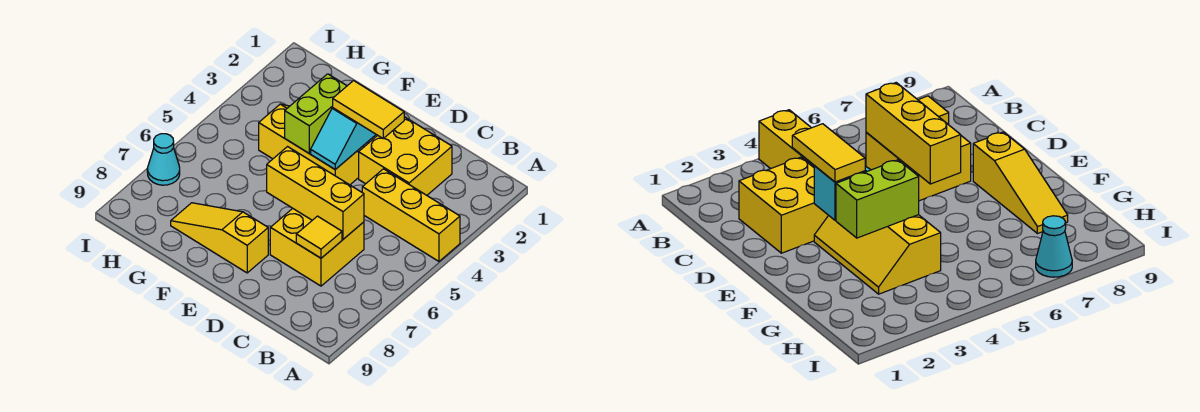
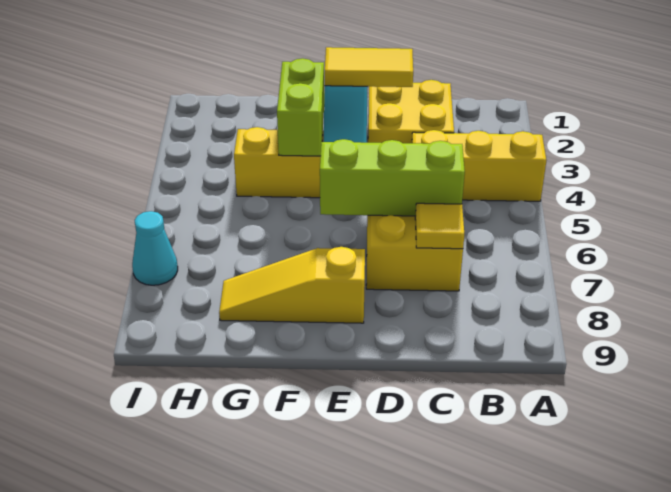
yellow brick C6:E6 level 2 -> lime brick C6:E6 level 2

